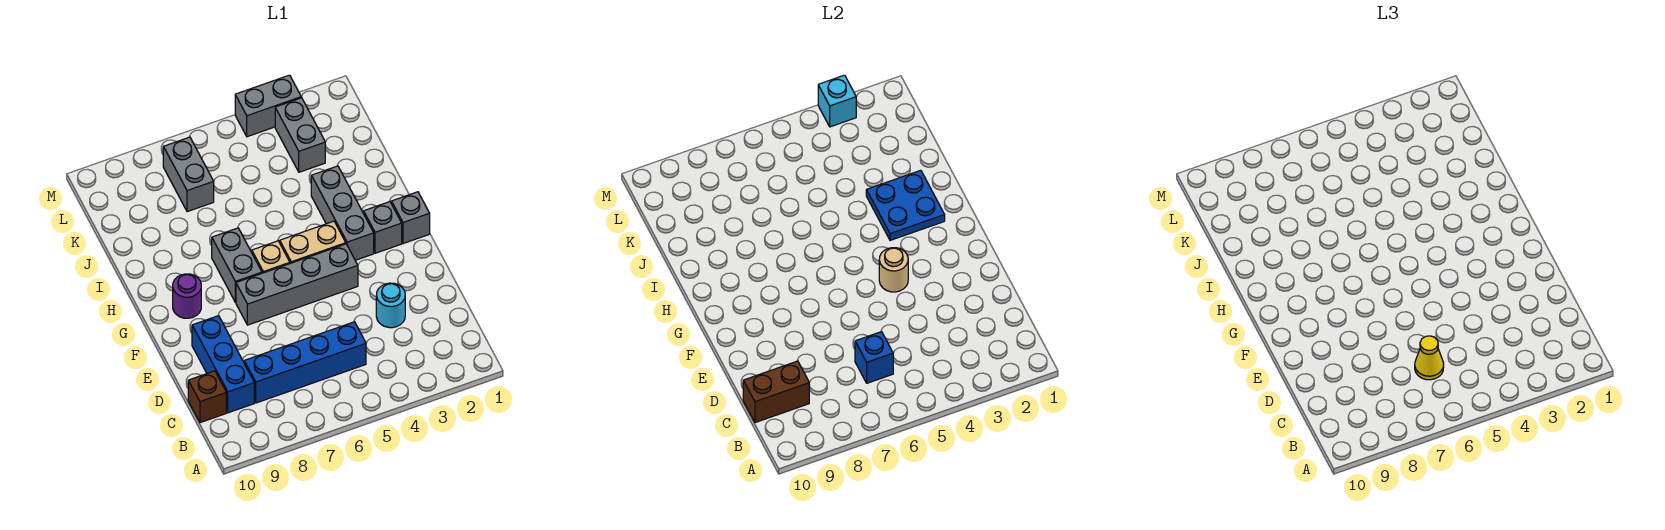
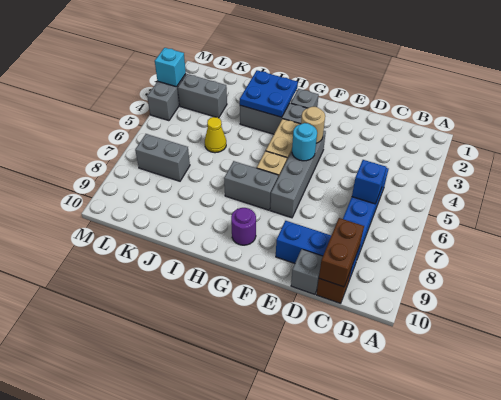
yellow cone C6 level 3 -> yellow cone J5 level 1
cyan round brick D3 level 1 -> cyan round brick F5 level 2
grey brick G1 level 1 -> grey brick D10 level 1

